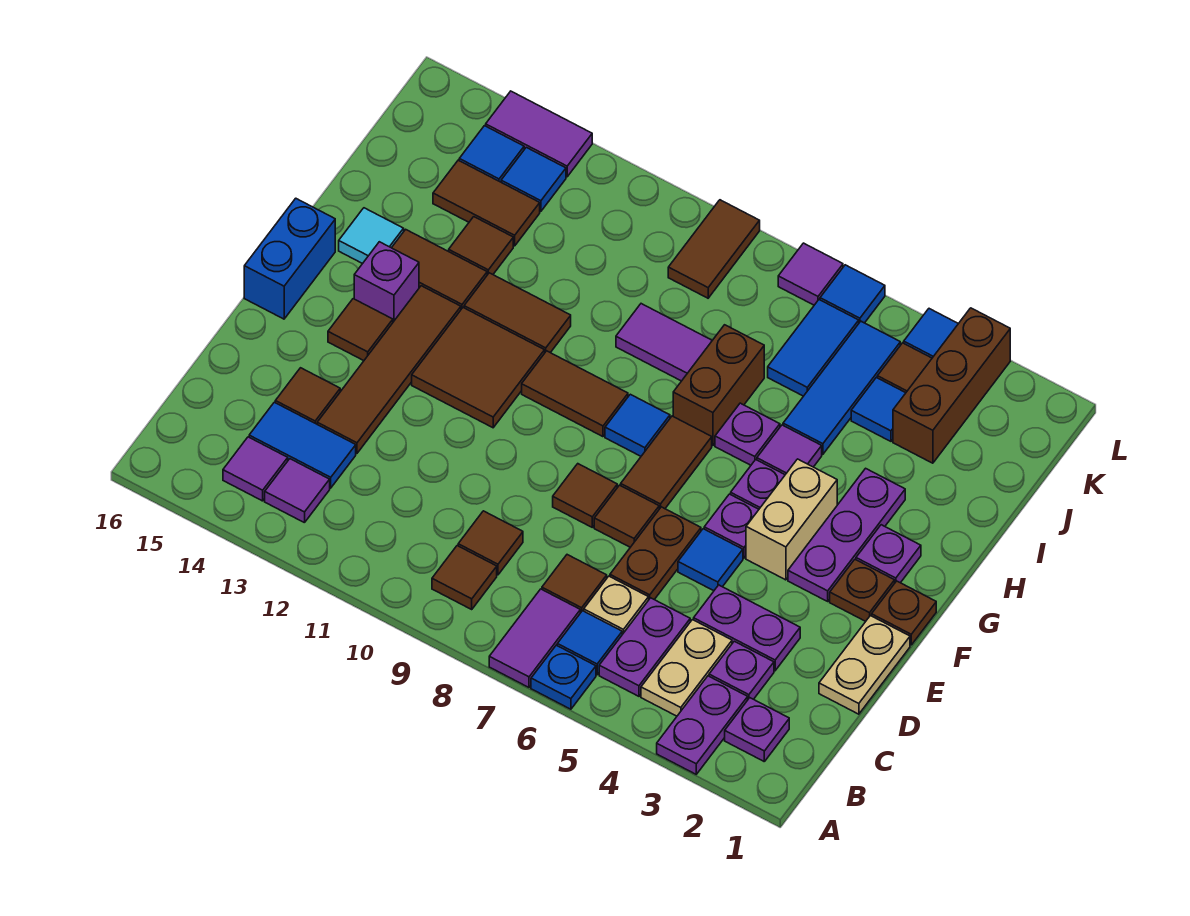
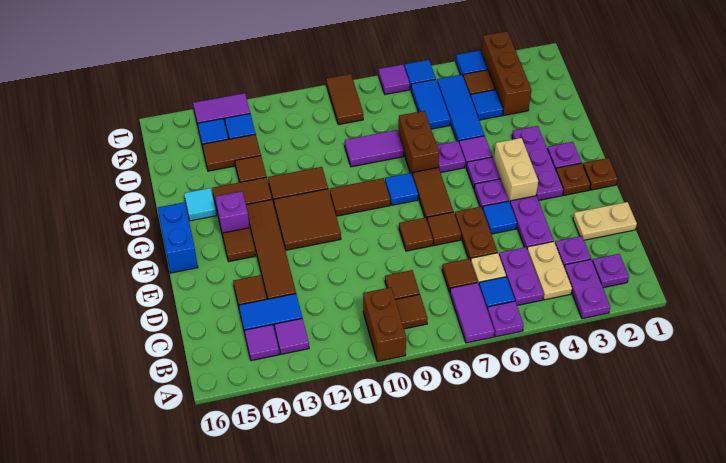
blue plate A6 level 1 -> purple plate A6 level 1
none -> brown brick A10:B10 level 1
tan plate D1:E1 level 1 -> tan plate D1:D2 level 1
purple plate D3:D4 level 1 -> purple plate D4:E4 level 1

